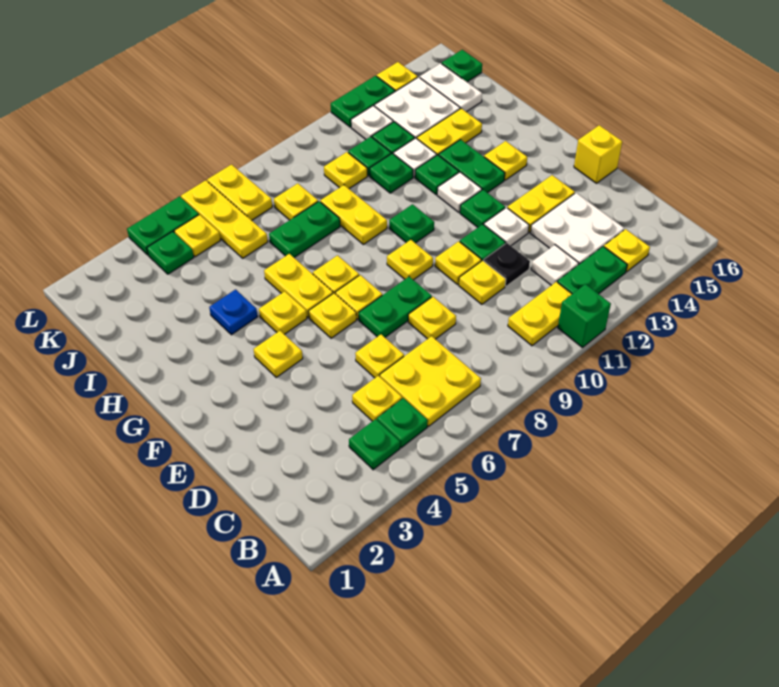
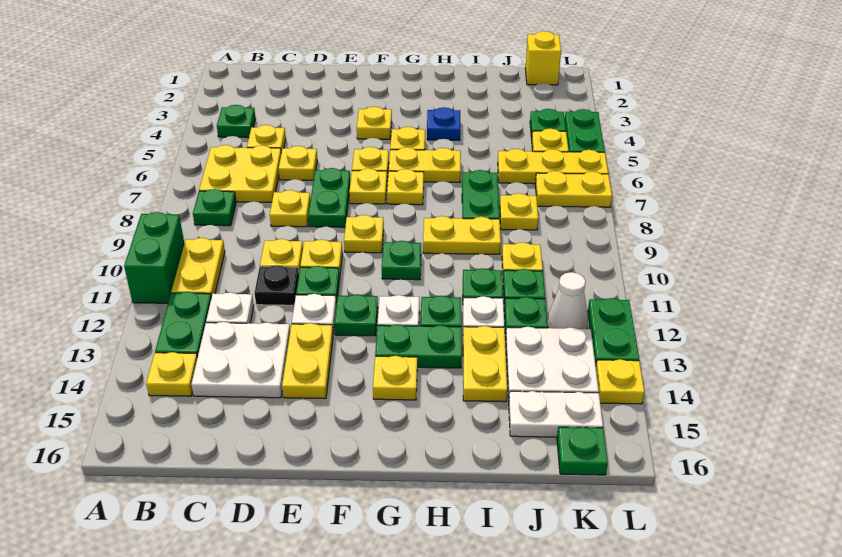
green brick A11 level 1 -> green brick A10:A11 level 1
green plate B5 level 1 -> green plate B8 level 1
yellow brick E16 level 1 -> yellow brick K1 level 1
white plate K12 level 1 -> white cone K12 level 1

